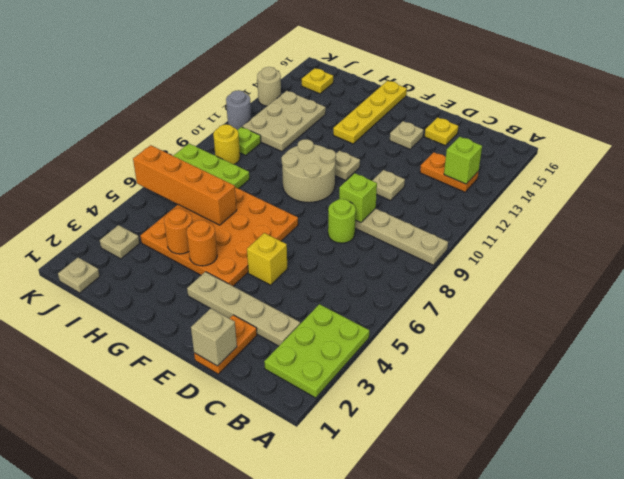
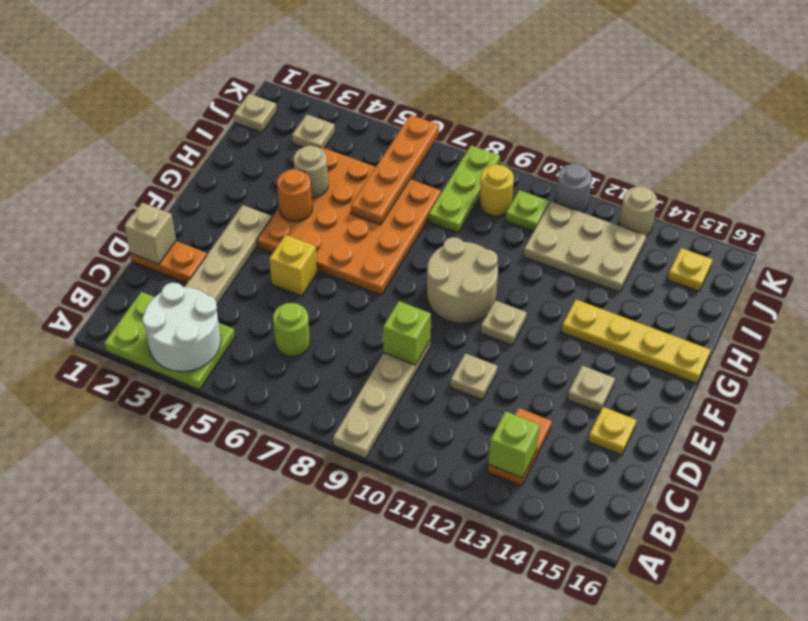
none -> white round brick A3:B4 level 2
lime round brick D8 level 1 -> lime round brick C6 level 1
orange round brick H4 level 2 -> tan round brick H4 level 2
orange brick H6:K6 level 2 -> orange plate H6:K6 level 2

